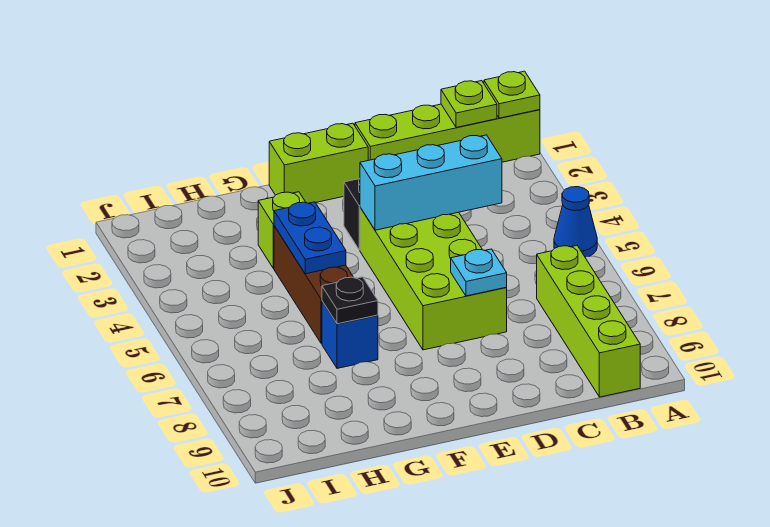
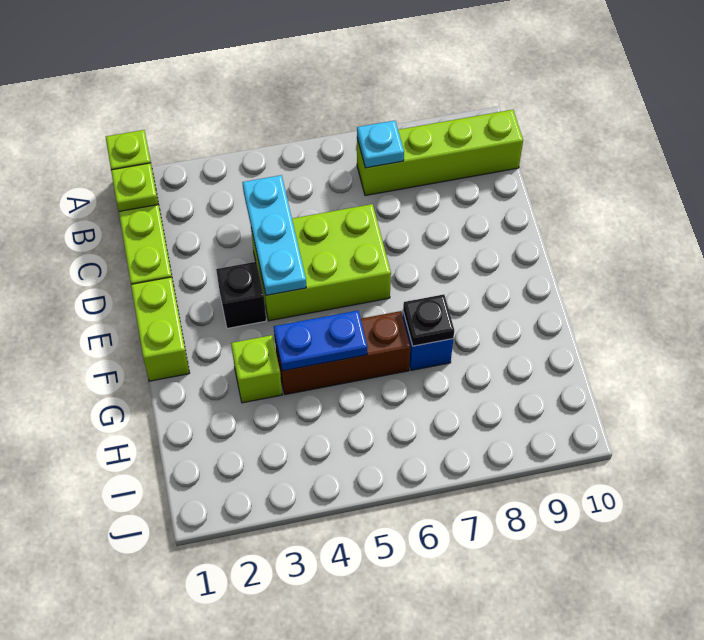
blue cone A5 level 1 -> none
cyan brick C4:E4 level 2 -> cyan plate C4:E4 level 2
lime brick D4:E7 level 1 -> lime brick D4:E6 level 1
cyan plate D7 level 2 -> cyan plate B7 level 2

